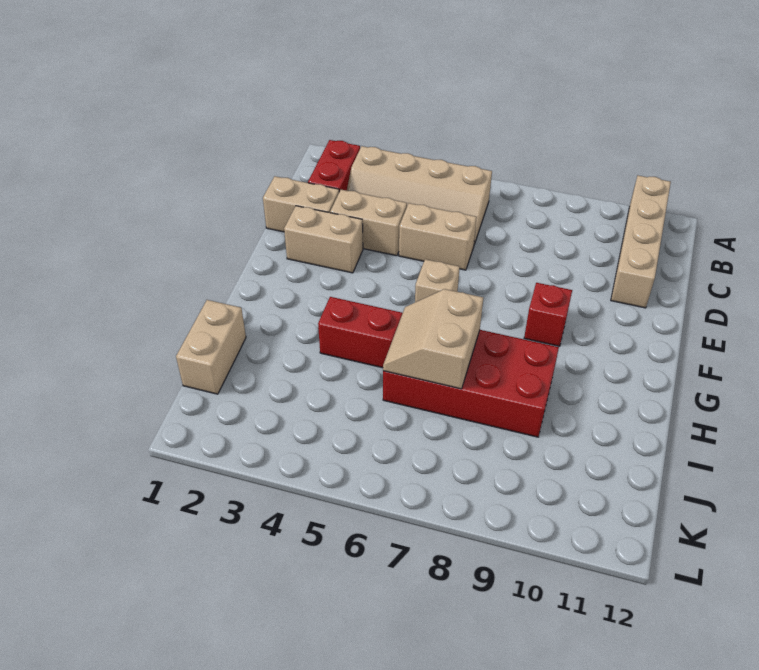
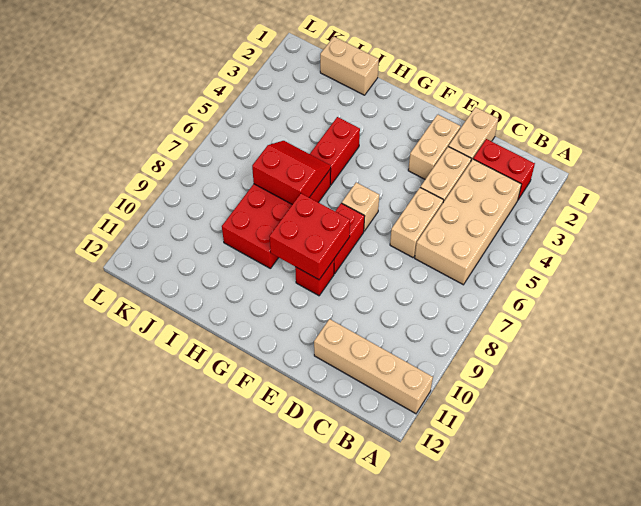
tan slope B3:C6 level 1 top B -> tan brick B3:C6 level 1
none -> red brick F7:F8 level 1
none -> red brick F8:G9 level 2
tan slope H6:I7 level 2 top 7 -> red slope H6:I7 level 2 top 7

